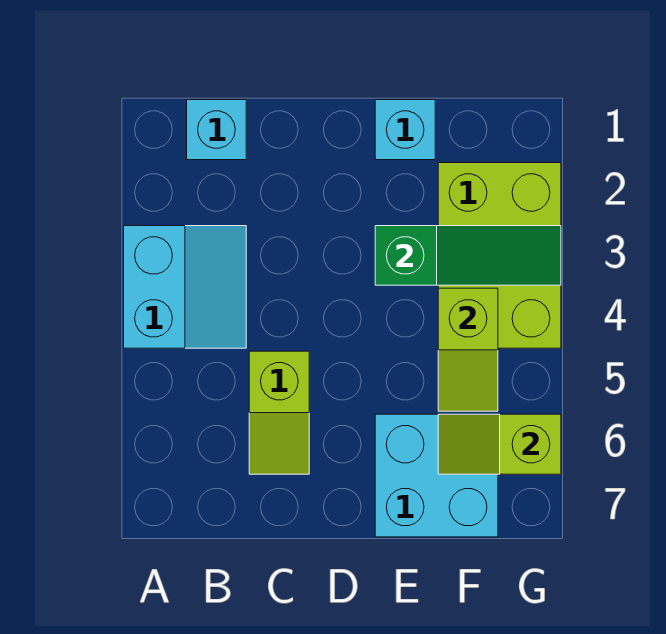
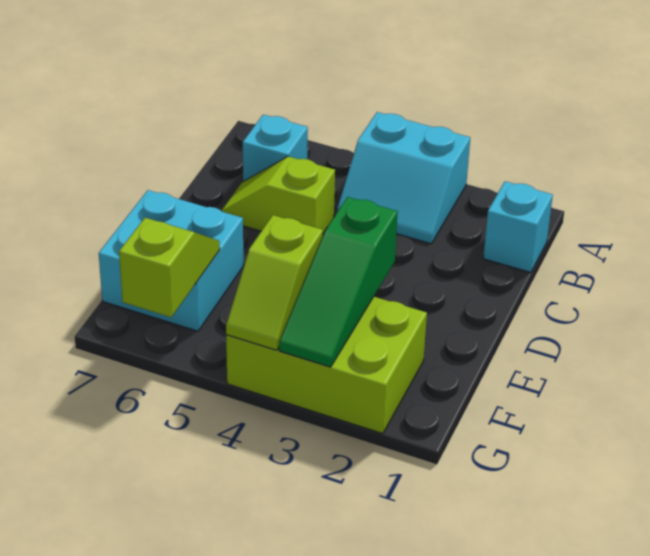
cyan brick E1 level 1 -> cyan brick B6 level 1
lime slope F4:F5 level 2 top 4 -> lime slope F4:G4 level 2 top F

